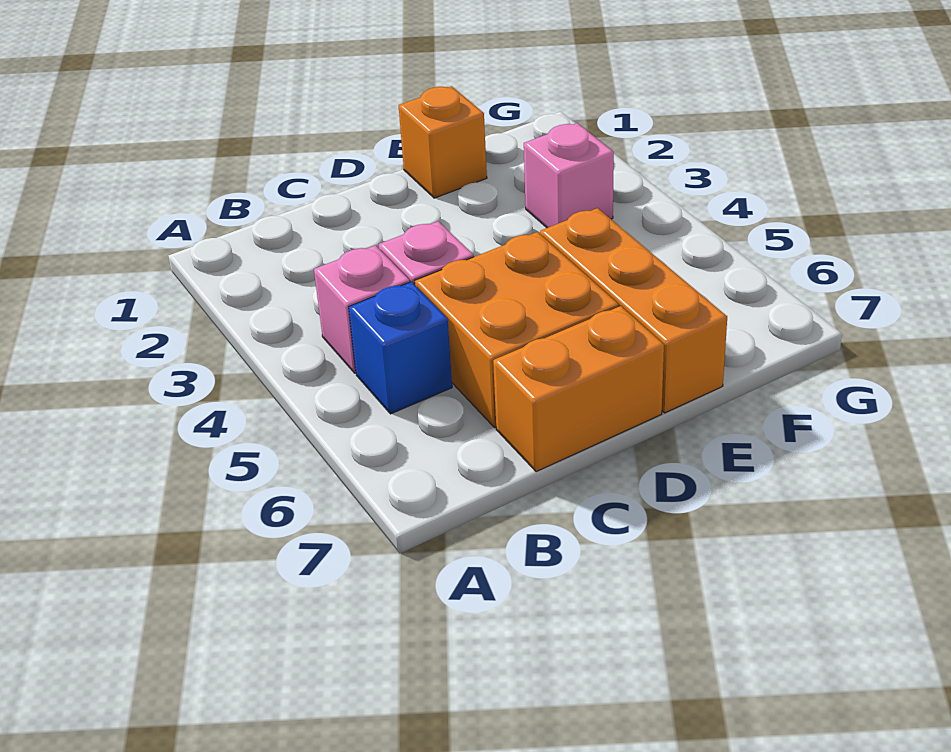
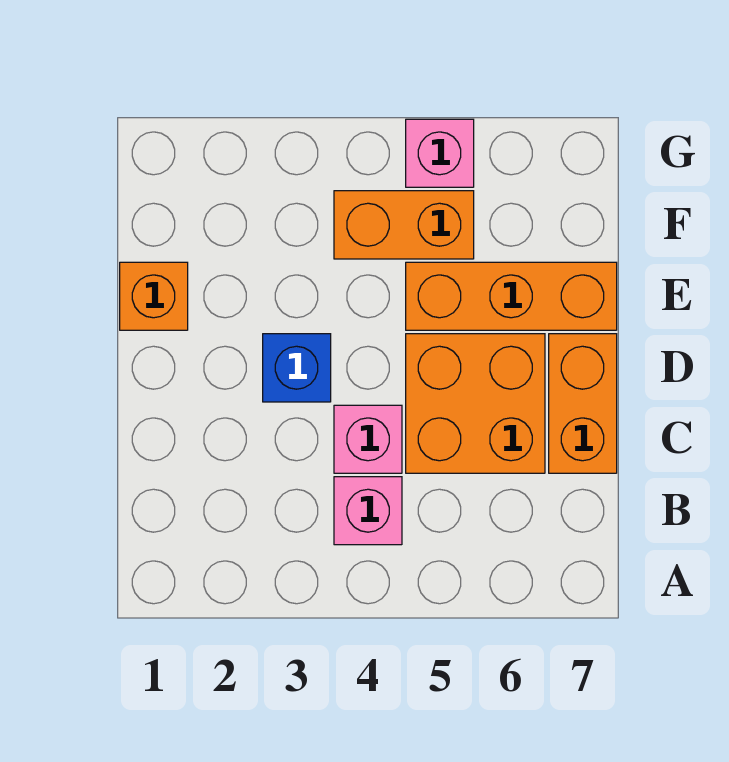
blue brick B5 level 1 -> blue brick D3 level 1
pink brick F3 level 1 -> pink brick G5 level 1
none -> orange brick F4:F5 level 1

